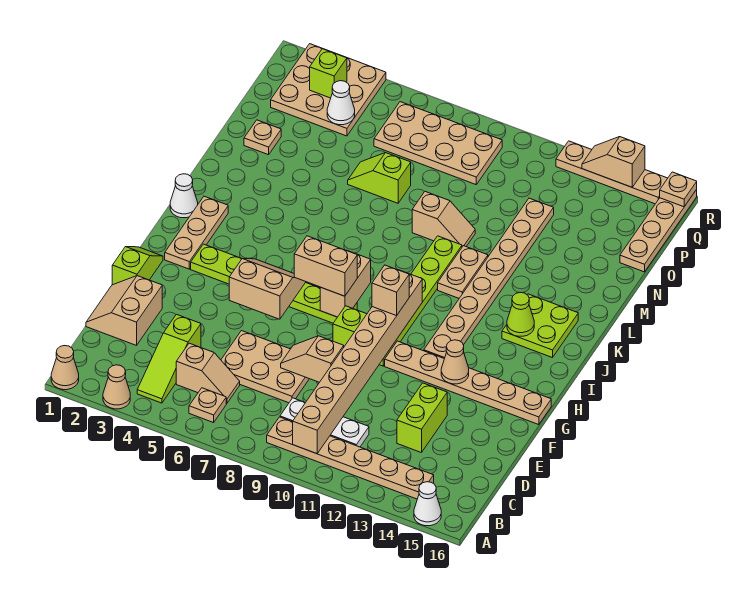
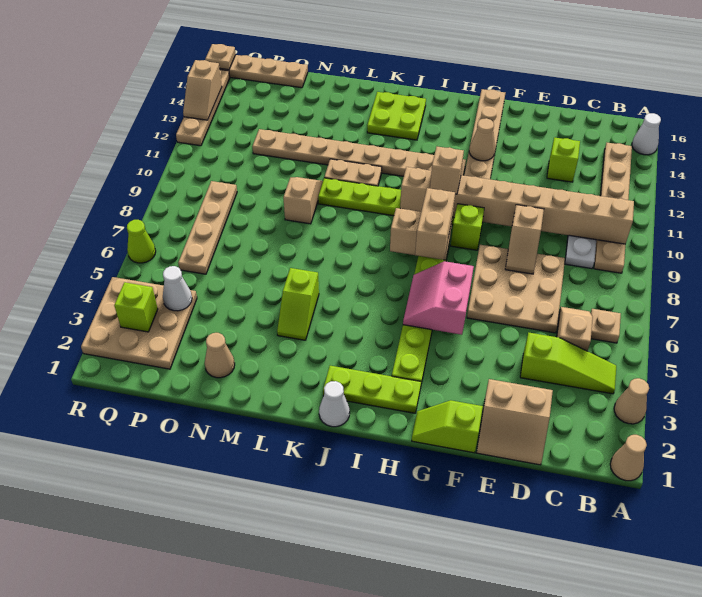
tan plate D6:E8 level 1 -> tan plate D6:F8 level 1
lime brick D13:E13 level 1 -> lime brick D13 level 1
tan slope G5:H6 level 2 top G -> pink slope G5:H6 level 2 top G
tan plate H2:J2 level 1 -> lime plate H2:J2 level 1
lime cone J14 level 2 -> lime cone R6 level 1
tan plate N2 level 1 -> tan cone N2 level 1
lime slope N6:N7 level 1 top 7 -> lime slope L4:L5 level 1 top 5
tan plate P6:Q9 level 1 -> tan plate P6:P9 level 1

